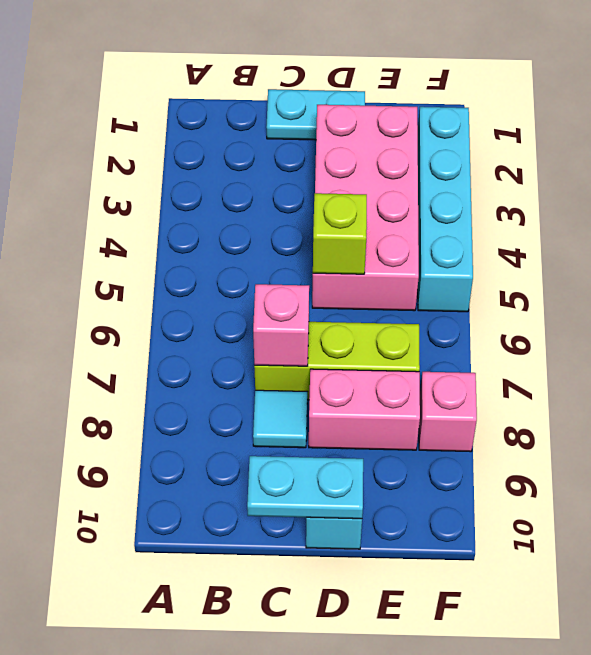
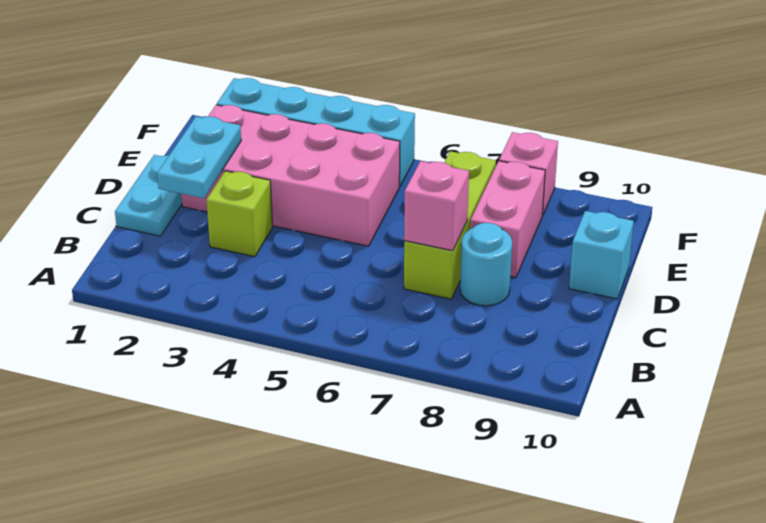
cyan tile C8 level 1 -> cyan round brick C8 level 1
cyan plate C10:D10 level 2 -> cyan plate C2:D2 level 2
lime brick D5 level 2 -> lime brick C3 level 1

